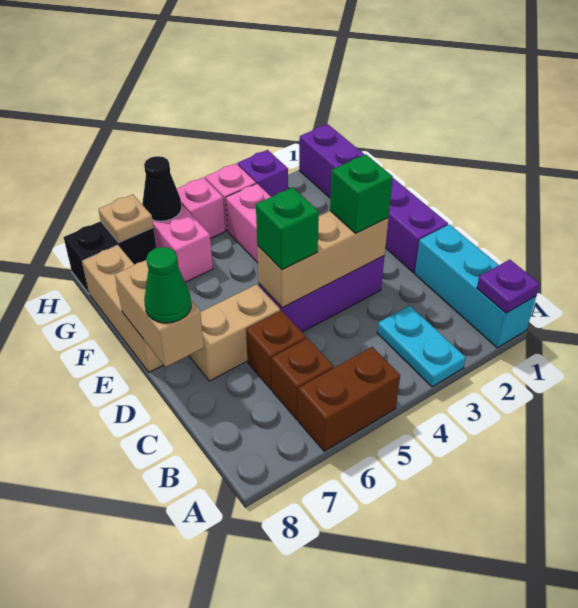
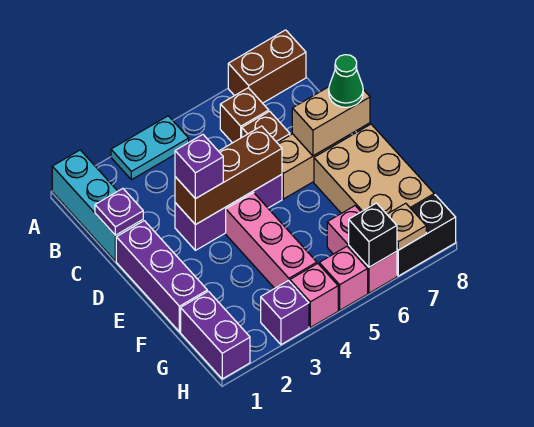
purple plate A1 level 2 -> purple plate C1 level 2
cyan plate A3:B3 level 1 -> cyan plate A3:A4 level 1
brown brick A5:A6 level 1 -> brown brick A7:A8 level 1
tan brick D3:D5 level 2 -> brown brick D3:D5 level 2
green brick D3 level 3 -> purple brick D3 level 3
green brick D5 level 3 -> none
tan brick D8:E8 level 2 -> tan brick D7:D8 level 2
tan brick E8:G8 level 1 -> tan brick E7:G8 level 1
black cone H6 level 2 -> black brick H6 level 2

